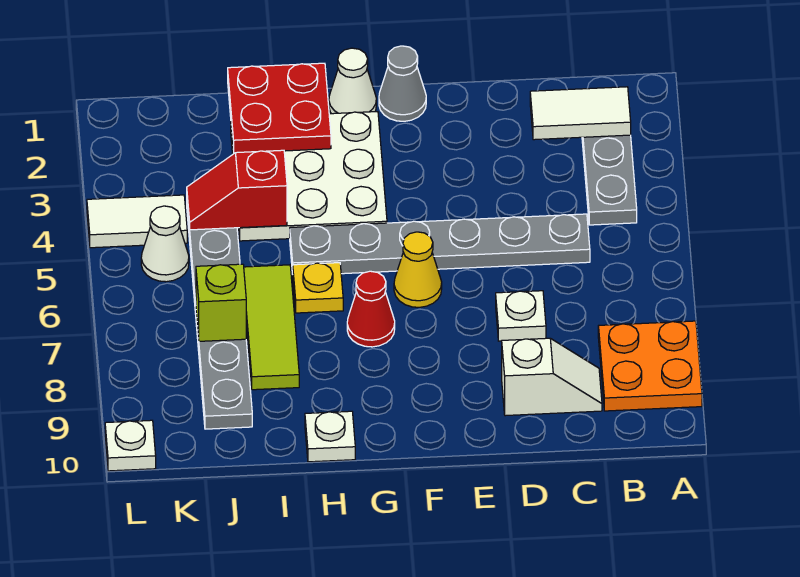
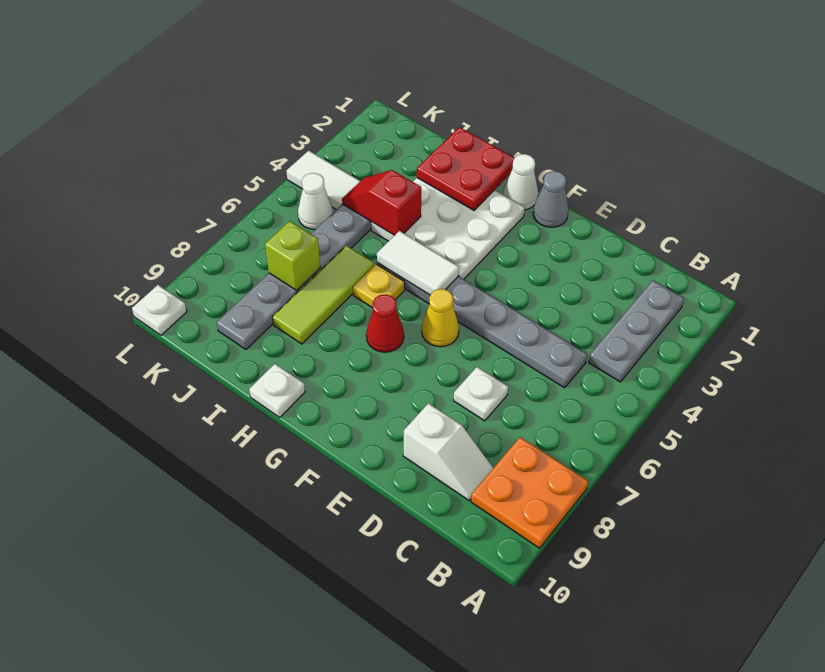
white tile B2:C2 level 2 -> white tile G5:H5 level 2

